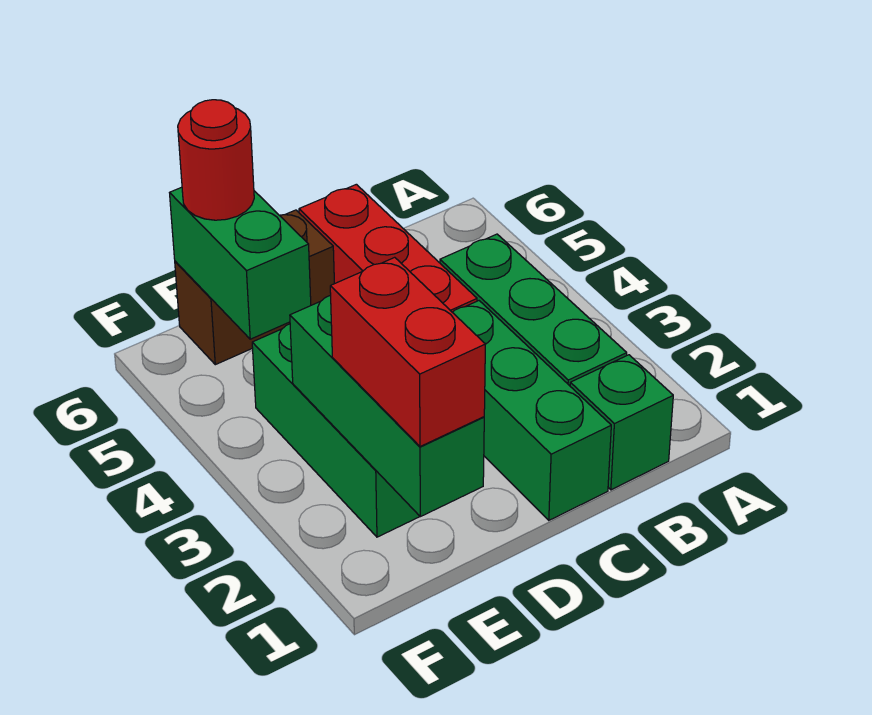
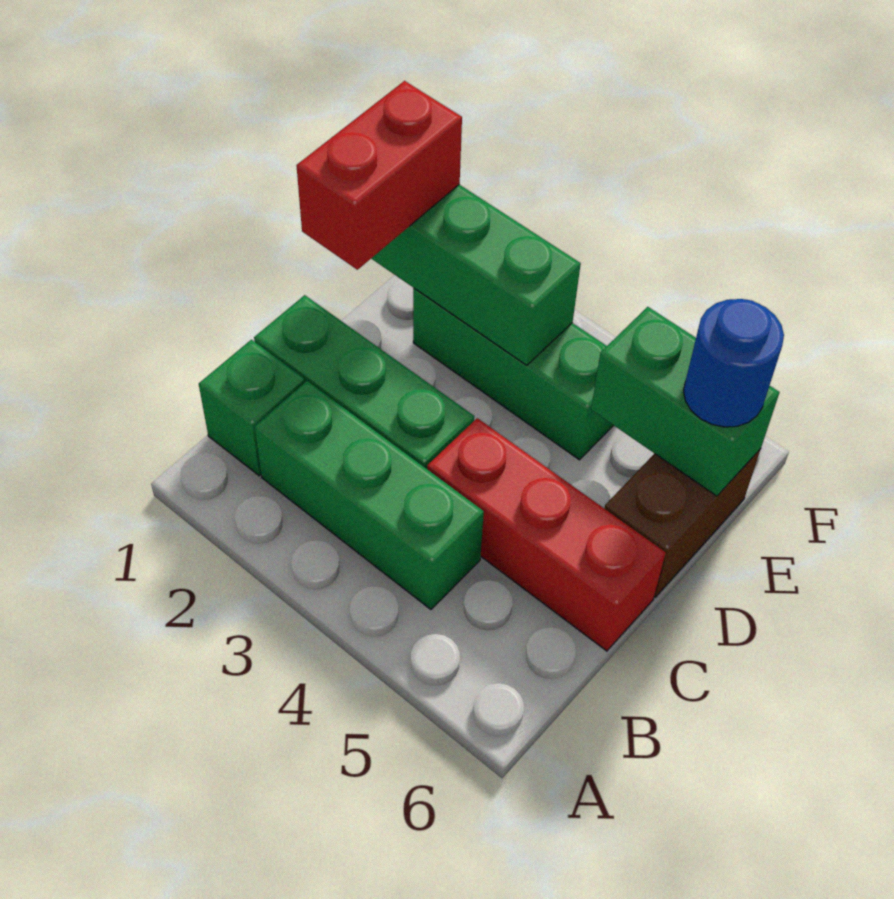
red brick E1:E2 level 3 -> red brick D1:E1 level 3
red round brick E6 level 3 -> blue round brick E6 level 3

